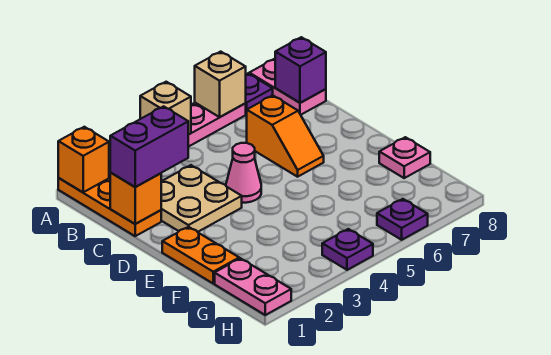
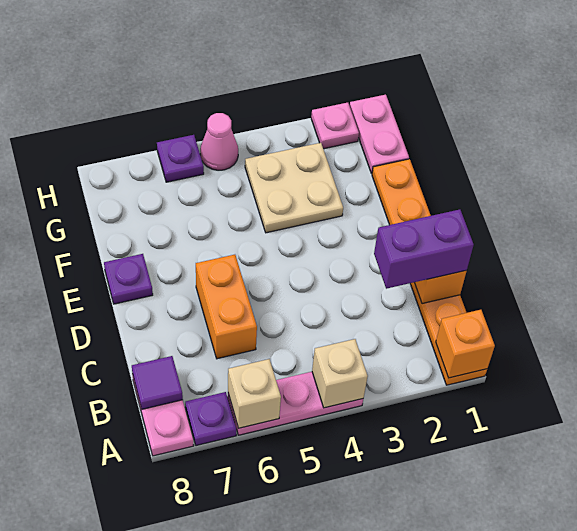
purple brick B8 level 2 -> purple tile B8 level 2
tan plate C2:D3 level 1 -> tan plate F3:G4 level 1
orange slope C6:D6 level 1 top C -> orange brick C6:D6 level 1
pink cone D4 level 1 -> pink cone H5 level 1
pink plate F8 level 1 -> pink plate H2 level 1
purple plate H4 level 1 -> purple plate E8 level 1

